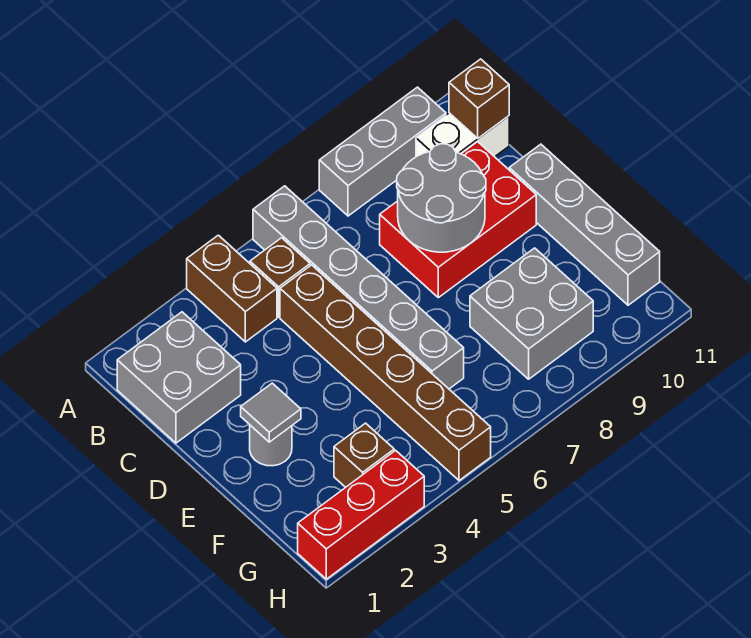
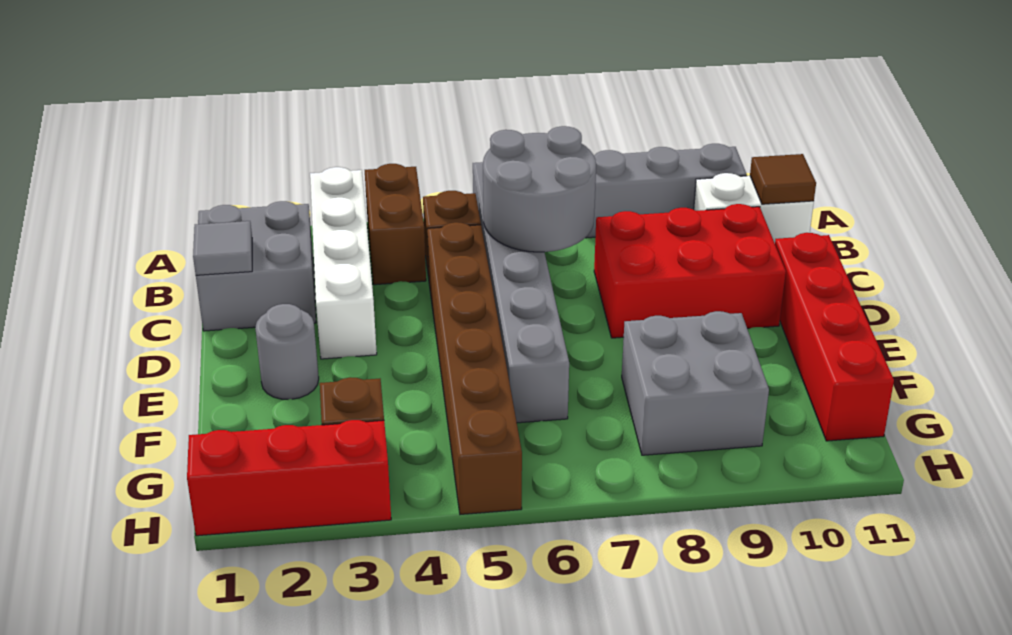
none -> white brick A3:D3 level 1
brown brick B11 level 2 -> brown tile B11 level 2
grey round brick C8:D9 level 2 -> grey round brick B6:C7 level 2
grey brick D11:G11 level 1 -> red brick D11:G11 level 1
grey tile E2 level 2 -> grey tile C1 level 2

